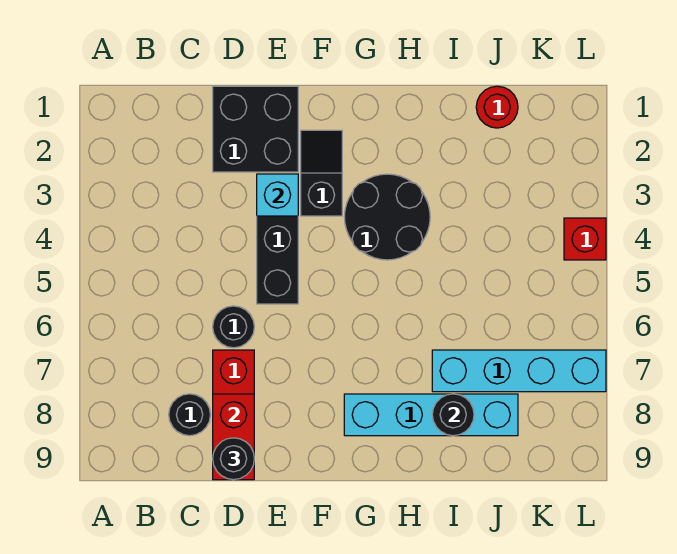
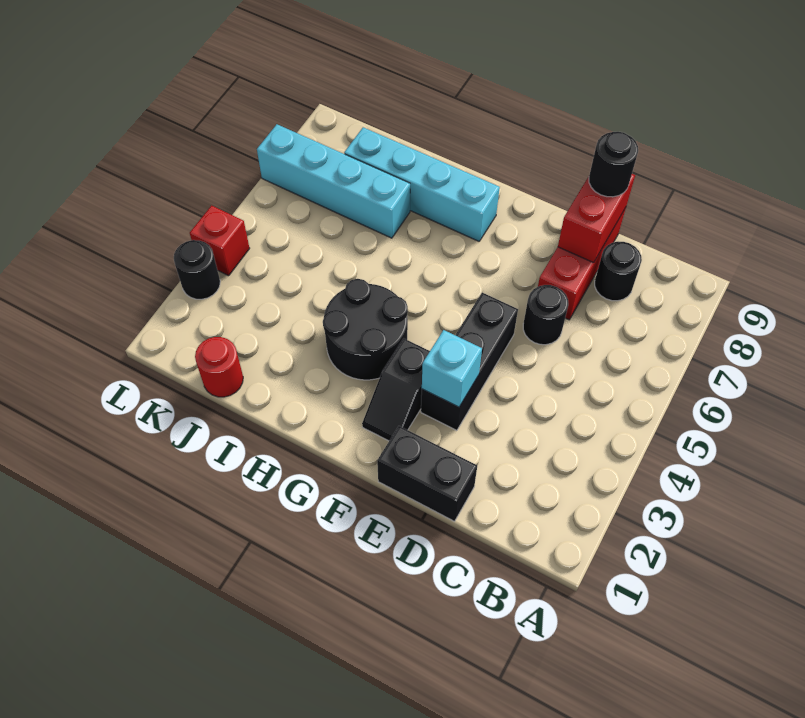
black brick D1:E2 level 1 -> black brick D1:E1 level 1
black round brick I8 level 2 -> black round brick L3 level 1

